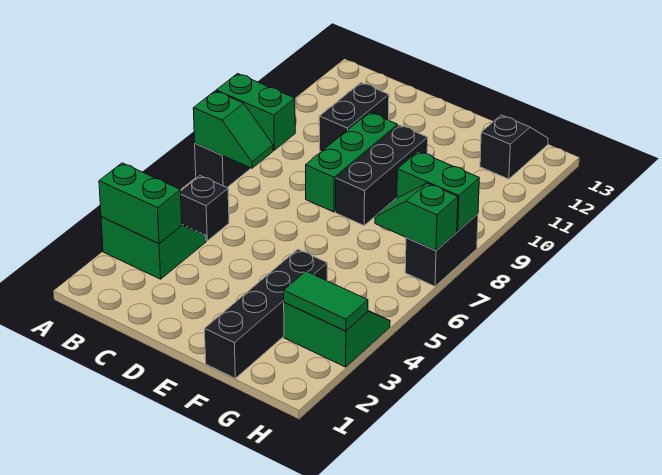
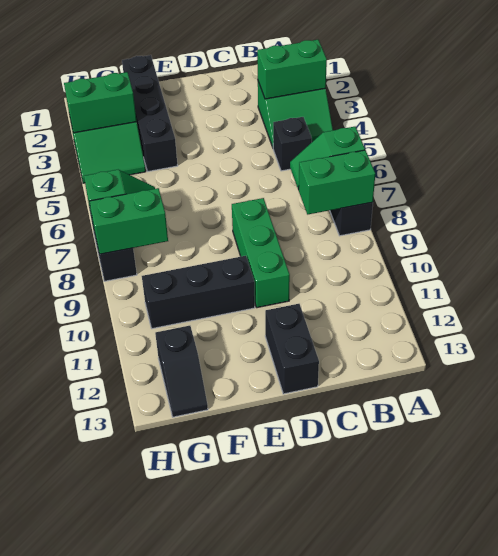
black brick C10:C11 level 1 -> black brick D12:D13 level 1
black brick E8:E10 level 1 -> black brick E10:G10 level 1
green tile G3:H3 level 2 -> green brick G3:H3 level 2

